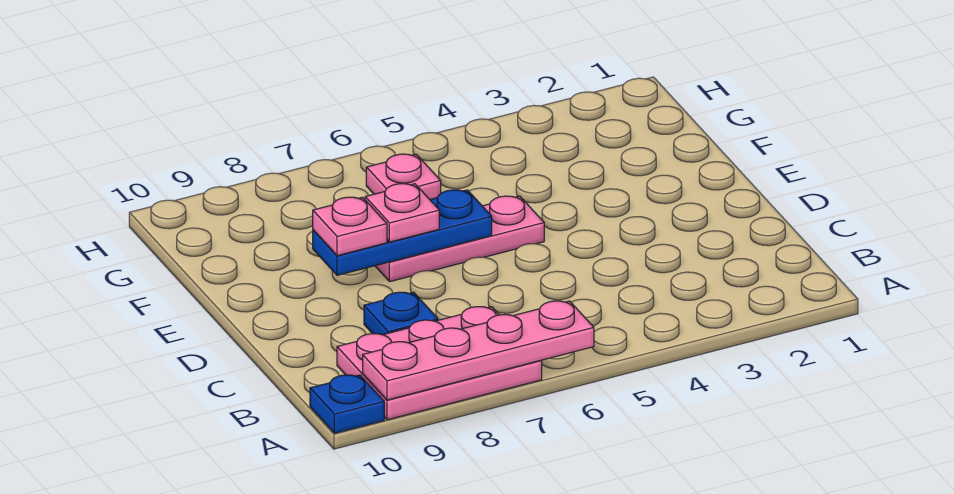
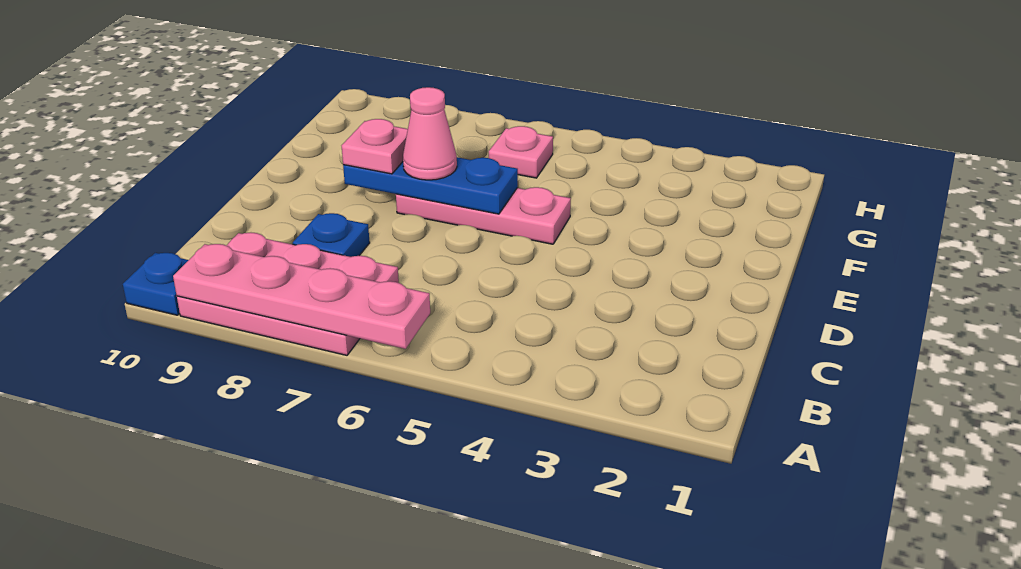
pink plate E7 level 3 -> pink cone E7 level 3

